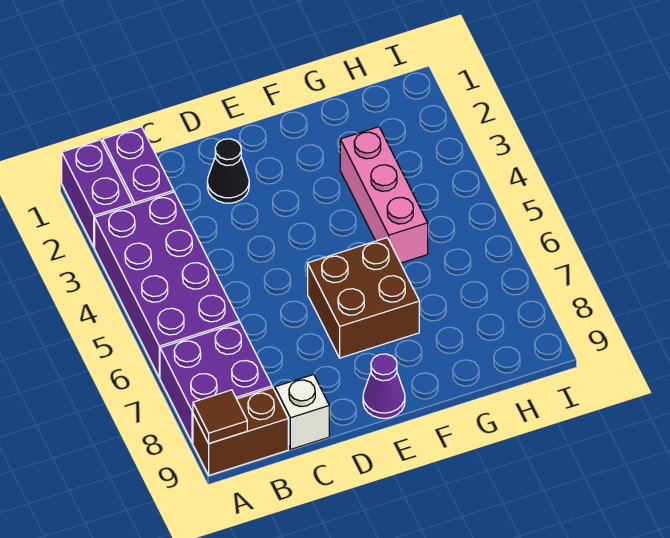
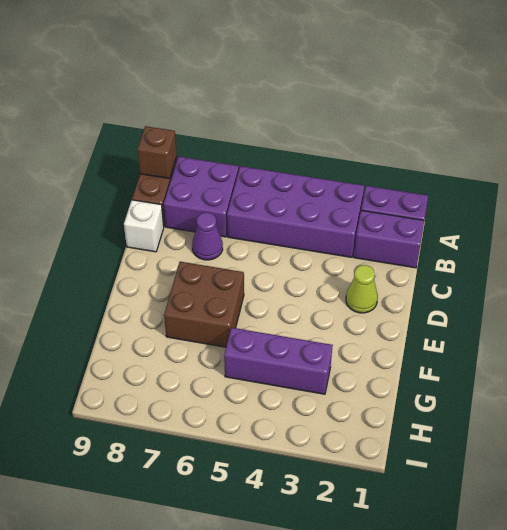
brown tile A9 level 2 -> brown brick A9 level 2
black cone D2 level 1 -> lime cone D2 level 1
purple cone E9 level 1 -> purple cone C7 level 1
pink brick G3:G5 level 1 -> purple brick G3:G5 level 1

